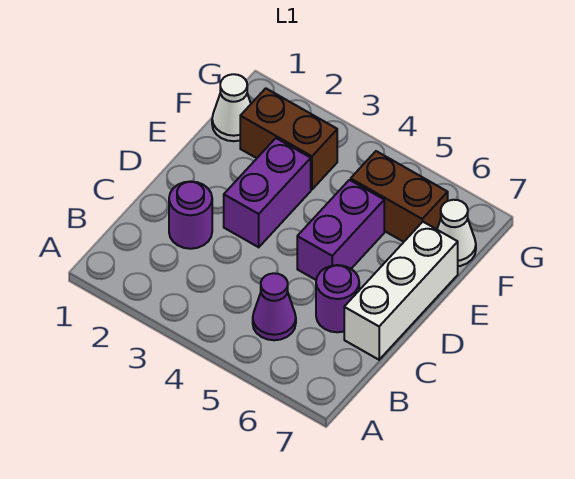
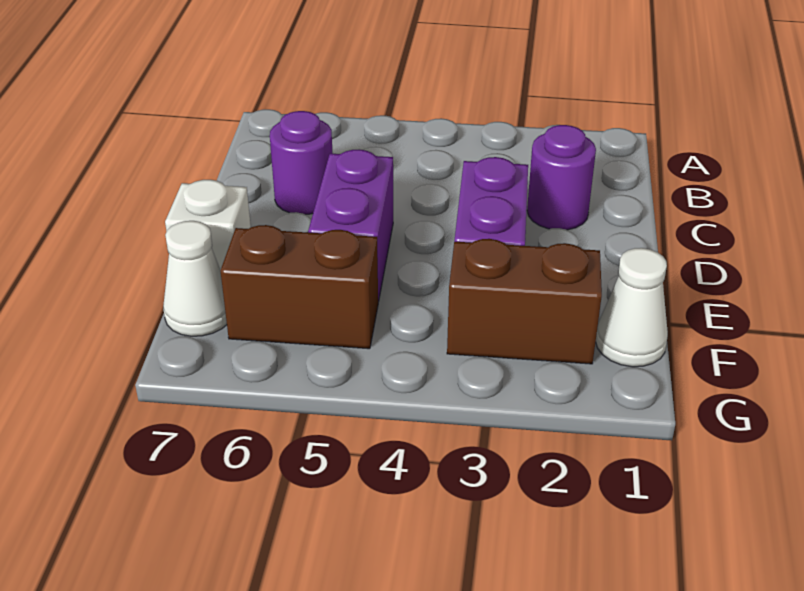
purple cone B5 level 1 -> none
white brick C7:E7 level 1 -> white brick E7 level 1

